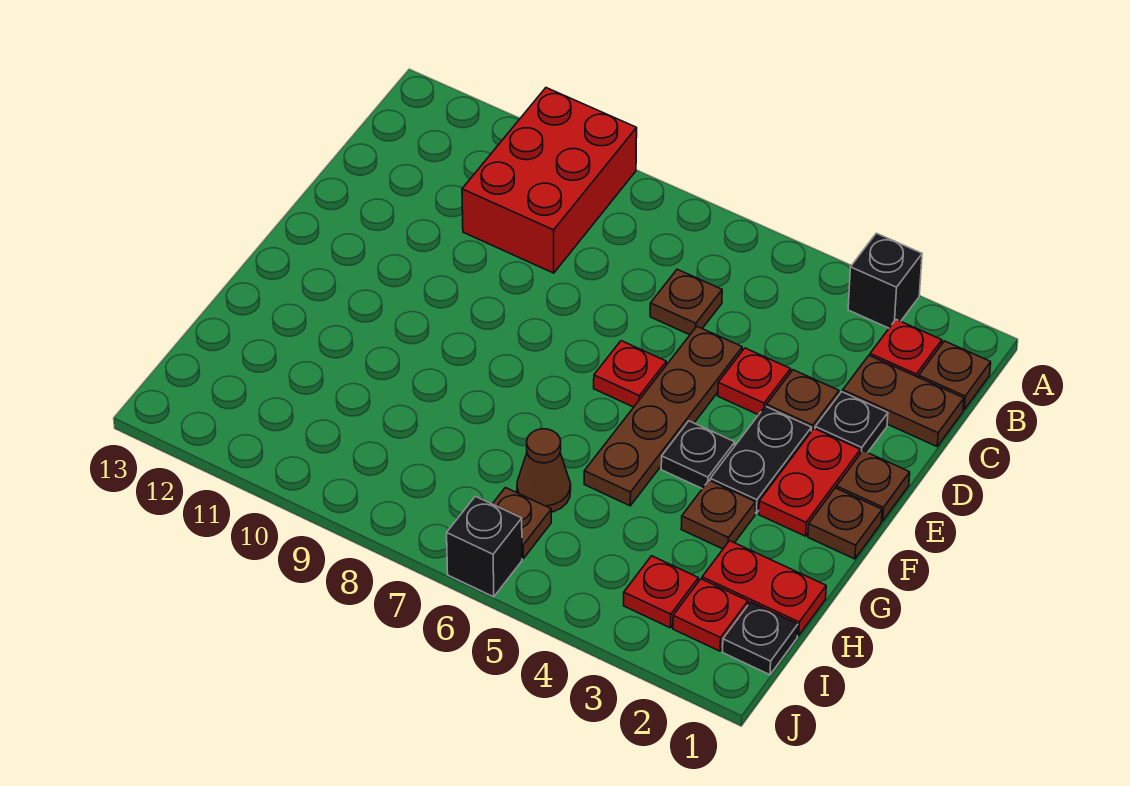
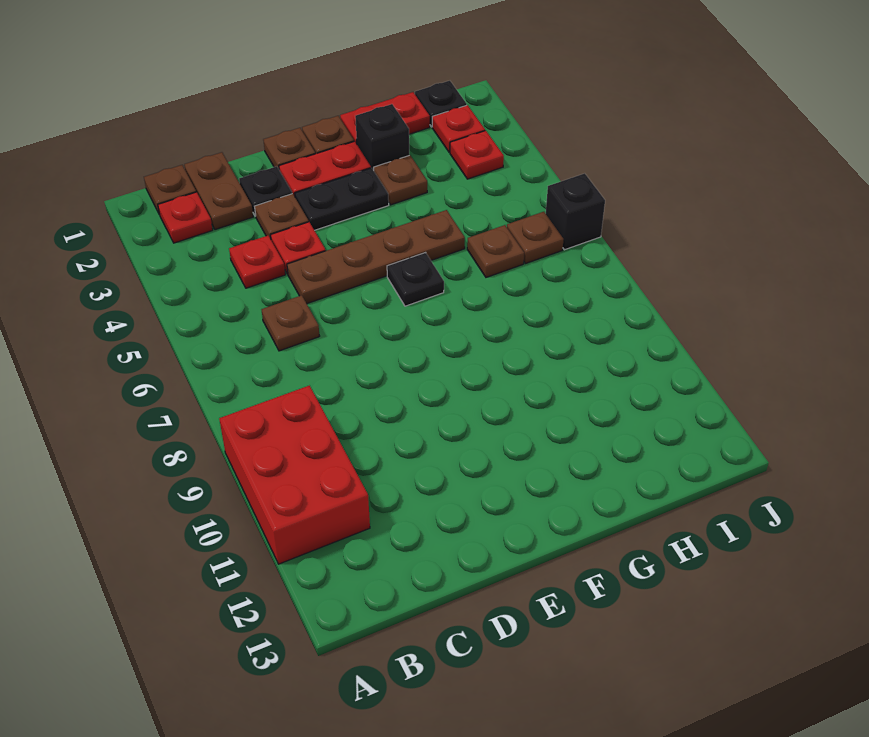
black brick A3 level 1 -> black brick G2 level 1
red brick A9:C10 level 1 -> red brick A9:B11 level 1
red plate E6 level 1 -> red plate C4 level 1
black plate F4 level 1 -> black plate F6 level 1
red plate H1:H2 level 1 -> red plate G1:H1 level 1
brown cone H6 level 1 -> brown plate H6 level 1

